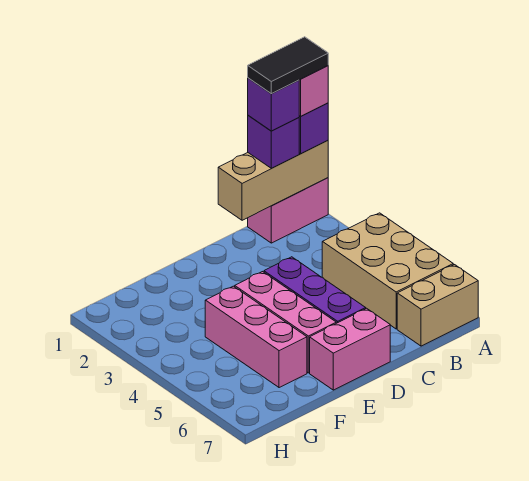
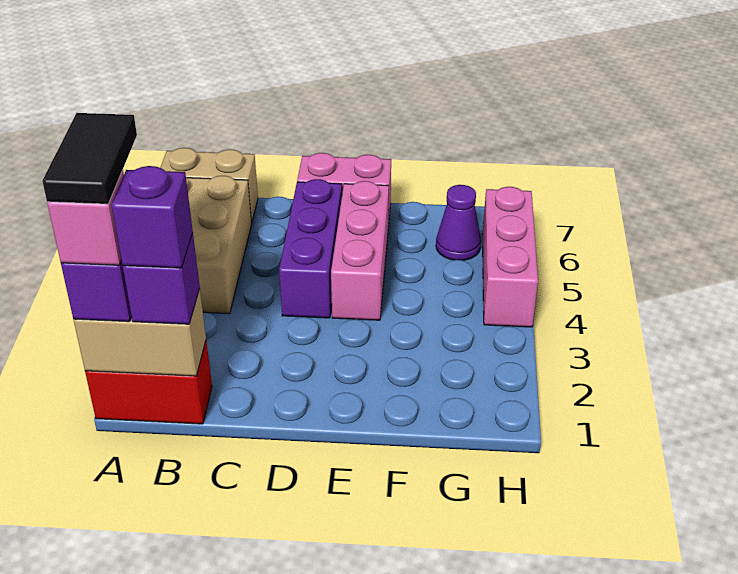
pink brick A1:B1 level 1 -> red brick A1:B1 level 1
tan brick A1:C1 level 2 -> tan brick A1:B1 level 2
black tile A1:B1 level 5 -> black tile A1:A2 level 5
pink brick F4:F6 level 1 -> pink brick H4:H6 level 1
none -> purple cone G6 level 1

